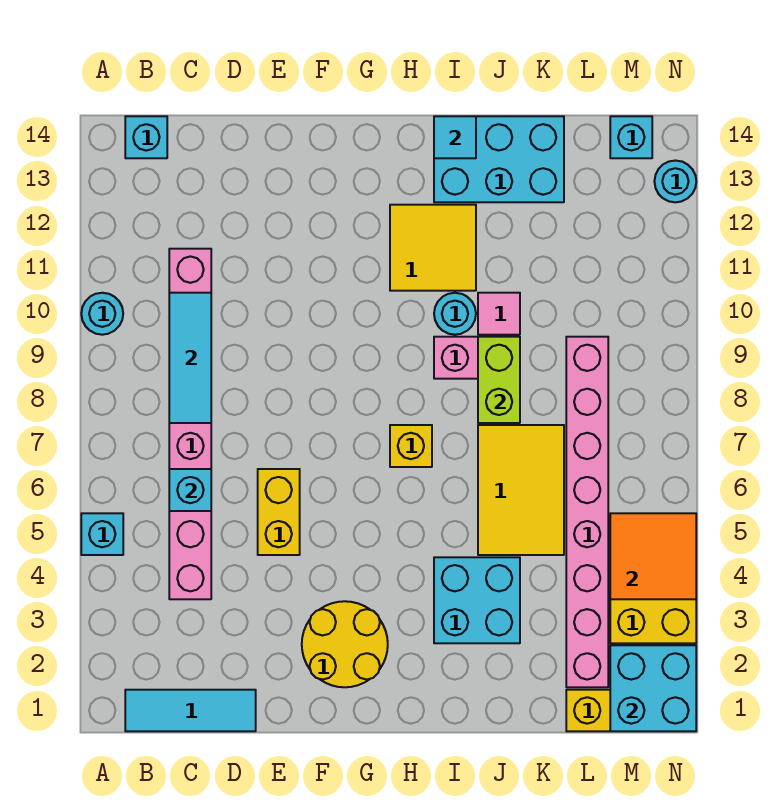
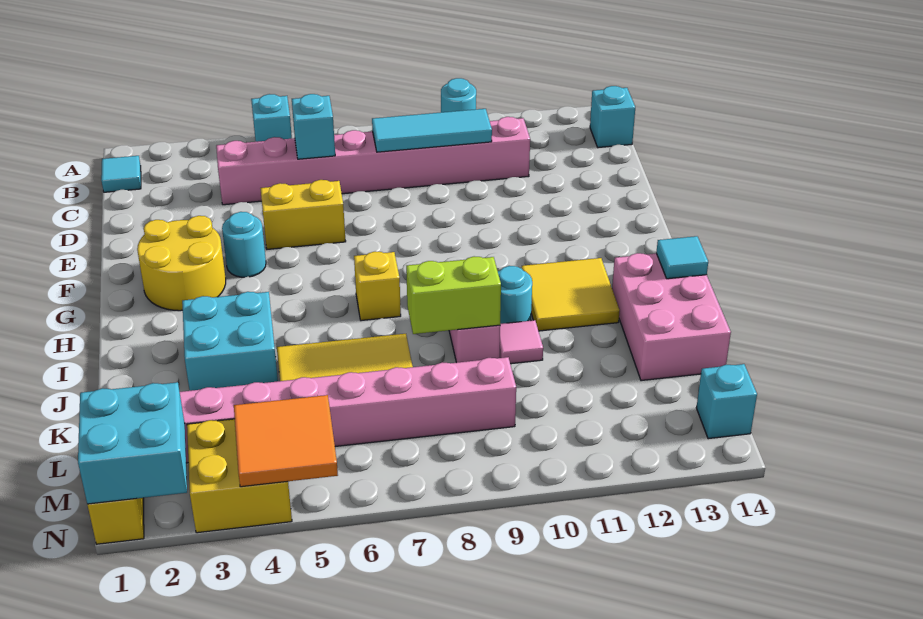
cyan tile B1:D1 level 1 -> cyan tile B1 level 1
cyan brick I13:K14 level 1 -> pink brick I13:K14 level 1
cyan round brick N13 level 1 -> cyan round brick F4 level 1

